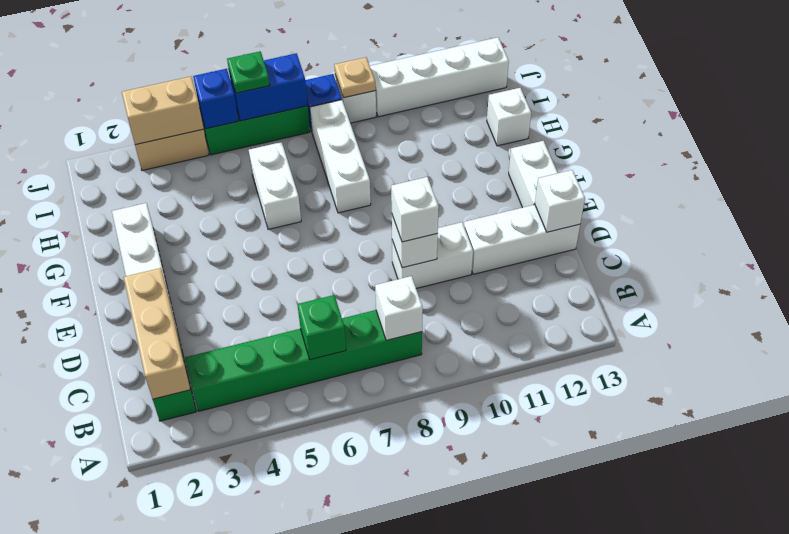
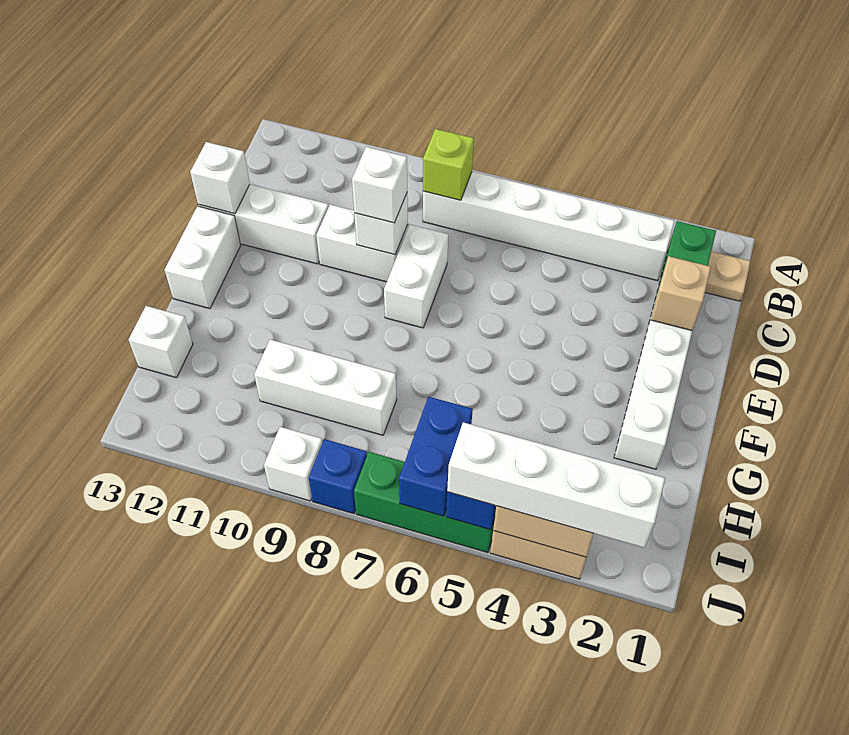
tan brick B2:D2 level 2 -> tan brick D2 level 2
green brick B3:B8 level 1 -> white brick B3:B8 level 1
green brick B6 level 2 -> none
white brick B8 level 2 -> lime brick B8 level 2
white brick G6:H6 level 1 -> white brick D8:E8 level 1
white brick G8:I8 level 1 -> white brick H8:H10 level 1
blue brick J6:J7 level 2 -> blue brick I6:J6 level 2
green plate J6 level 3 -> none
tan plate J9 level 2 -> tan plate B1 level 1
white brick J10:J13 level 1 -> white brick J2:J5 level 3

